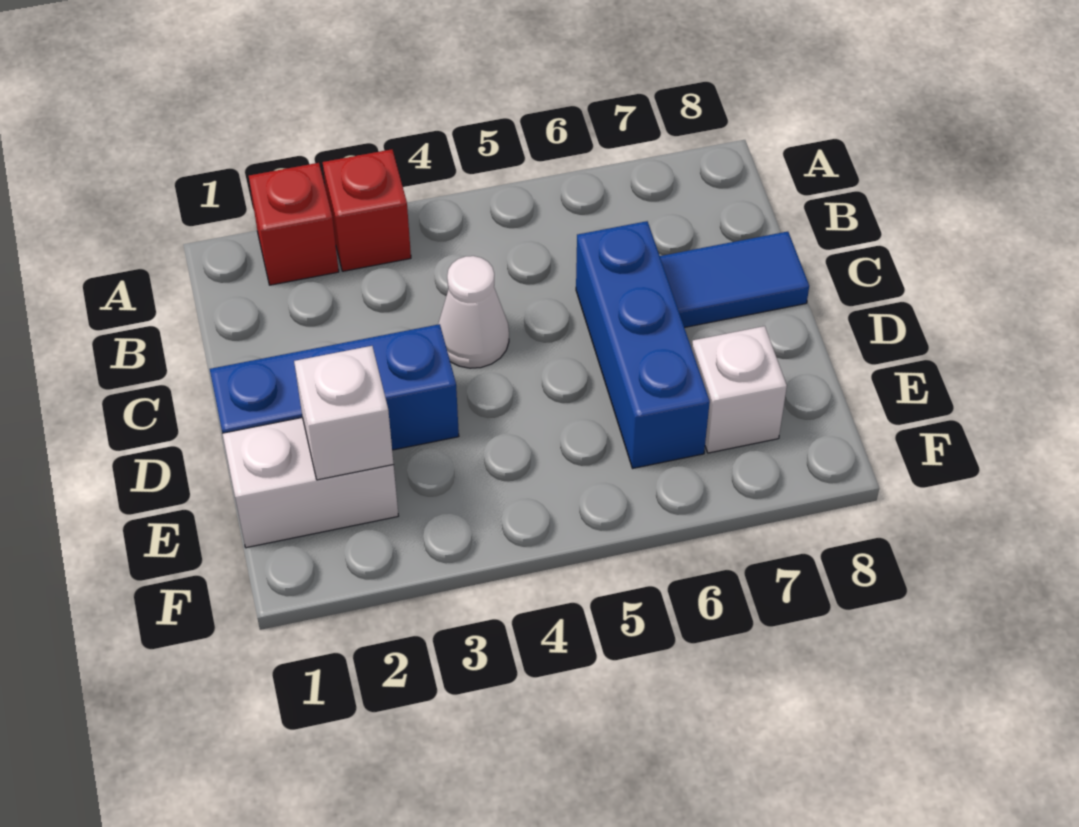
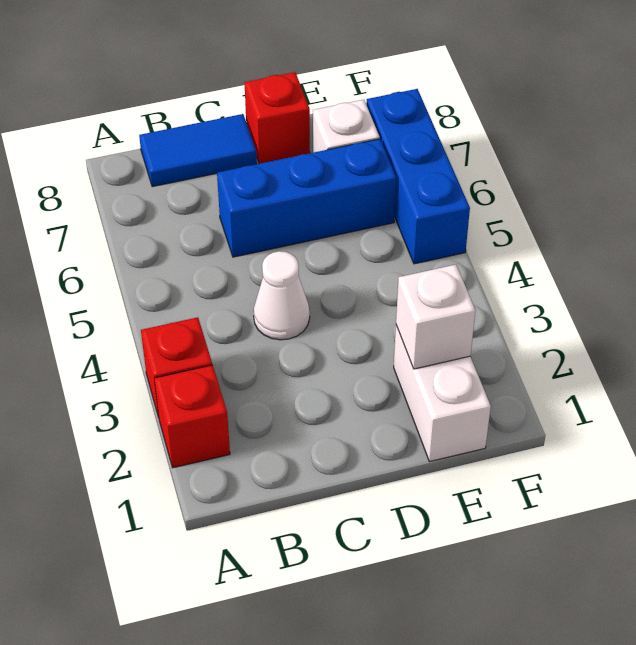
blue tile C7:C8 level 1 -> blue tile B8:C8 level 1
blue brick D1:D3 level 1 -> blue brick F5:F7 level 1
none -> red brick D8 level 1

